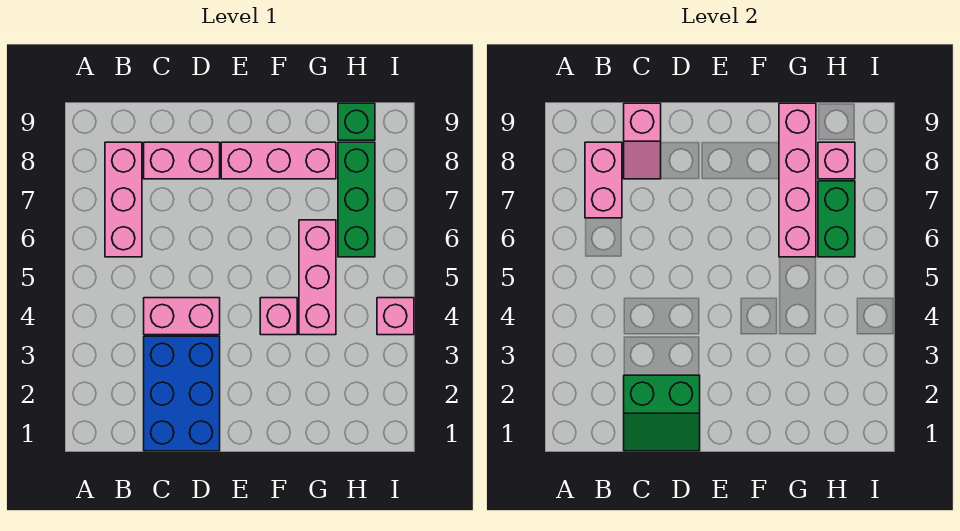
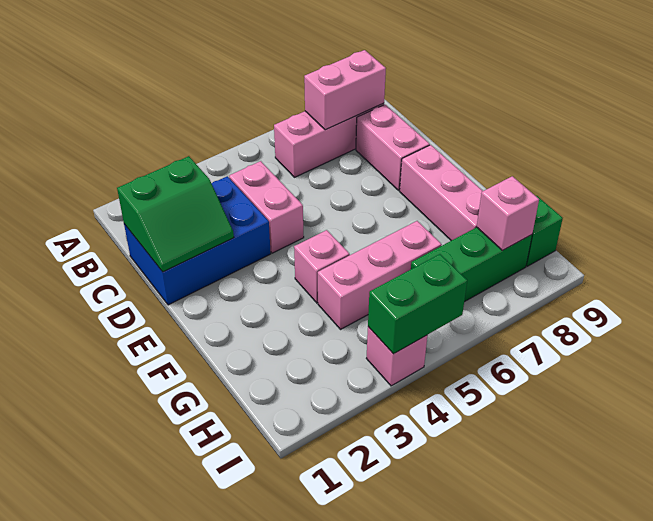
green slope C1:D2 level 2 top 2 -> green slope C1:D2 level 2 top C
pink slope C8:C9 level 2 top 9 -> none
pink brick G6:G9 level 2 -> none
green brick H6:H7 level 2 -> green brick I4:I5 level 2

